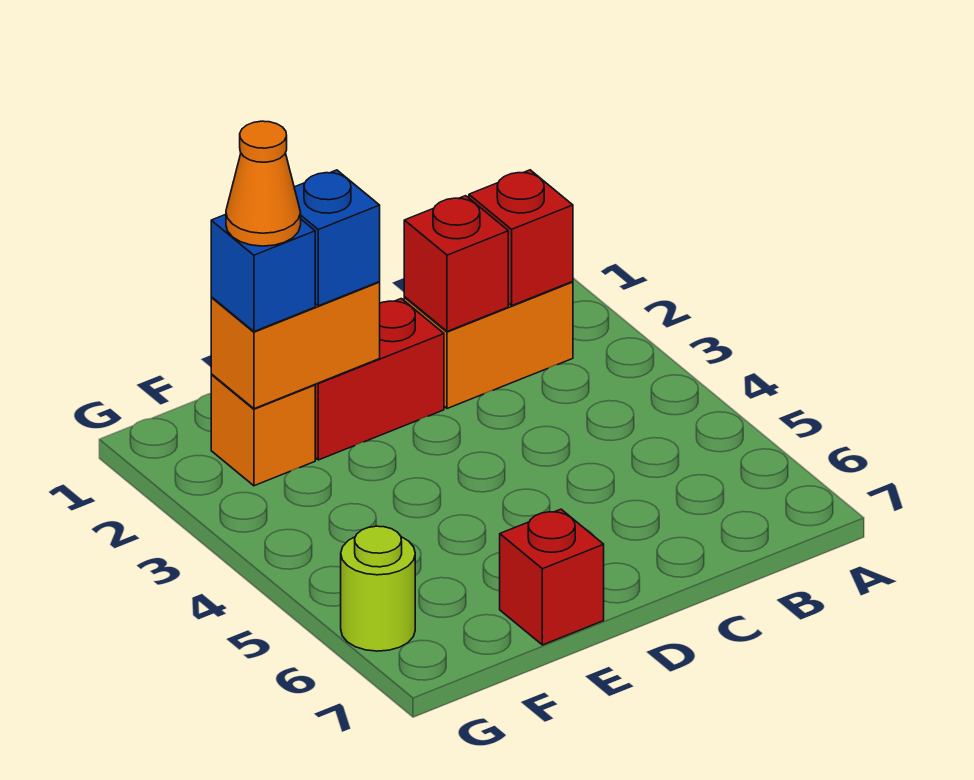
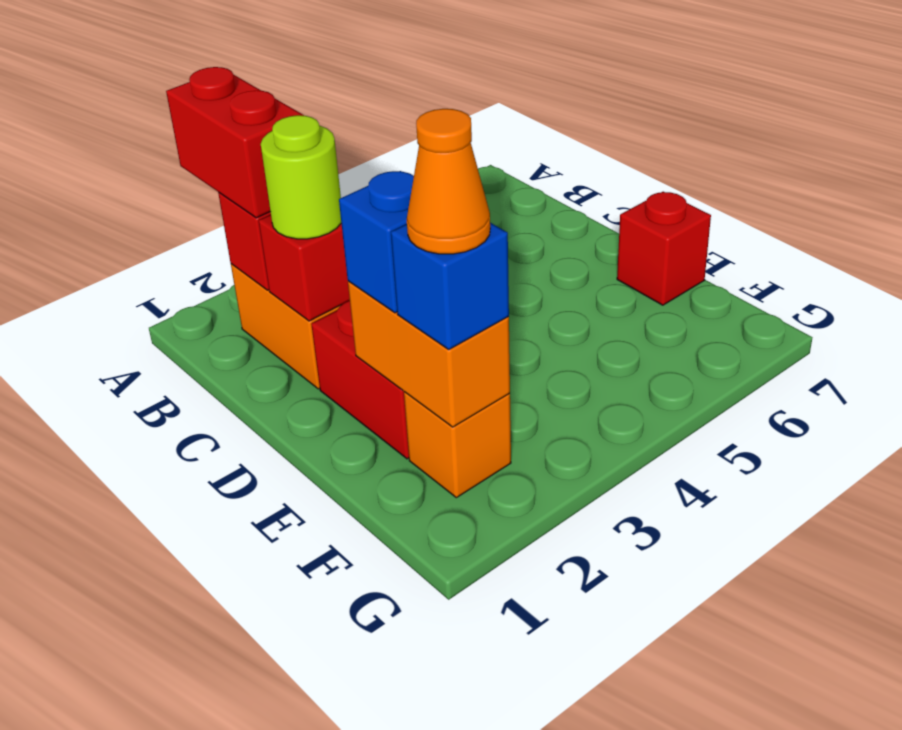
none -> red brick A2:B2 level 3
lime round brick G6 level 1 -> lime round brick C2 level 3

